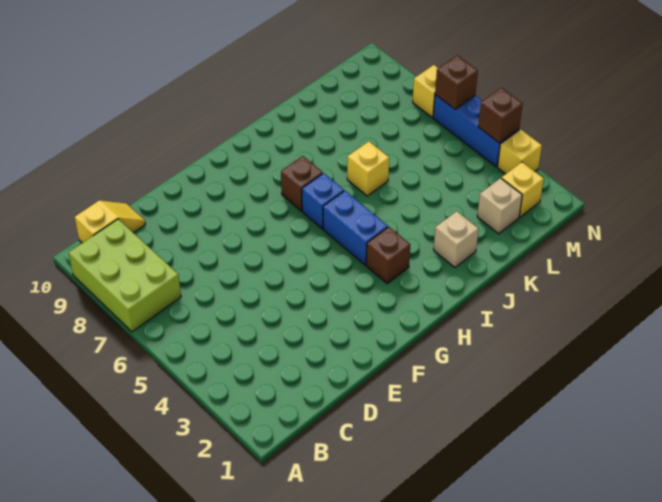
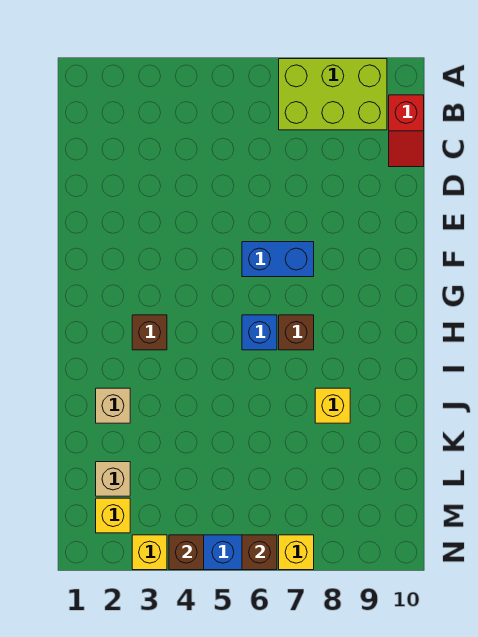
yellow slope B10:C10 level 1 top B -> red slope B10:C10 level 1 top B
blue brick H4:H5 level 1 -> blue brick F6:F7 level 1
yellow brick J6 level 1 -> yellow brick J8 level 1

